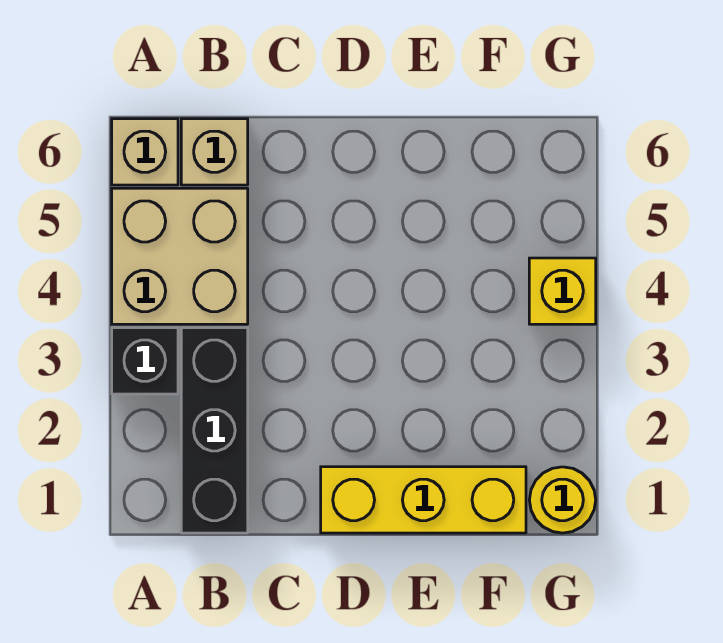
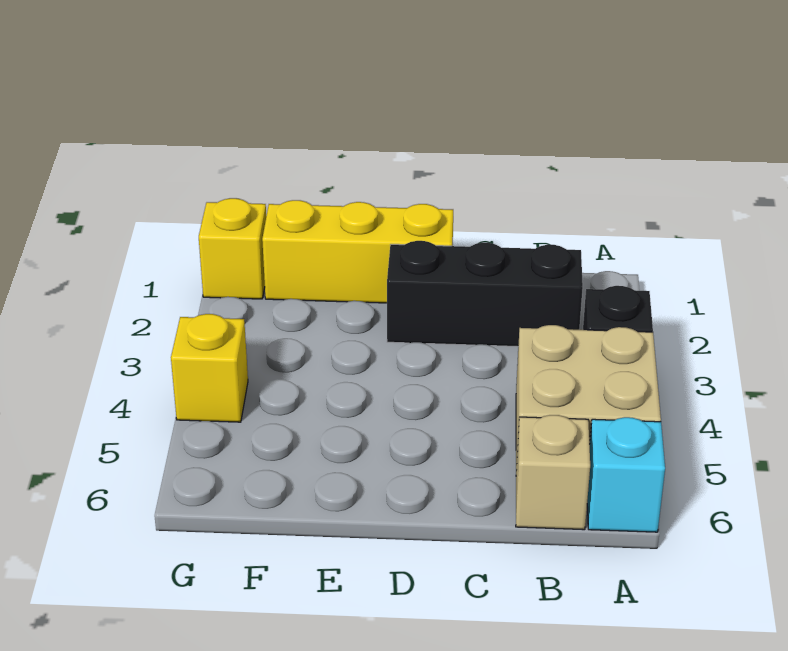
tan brick A6 level 1 -> cyan brick A6 level 1
black brick B1:B3 level 1 -> black brick B2:D2 level 1
yellow round brick G1 level 1 -> yellow brick G1 level 1

